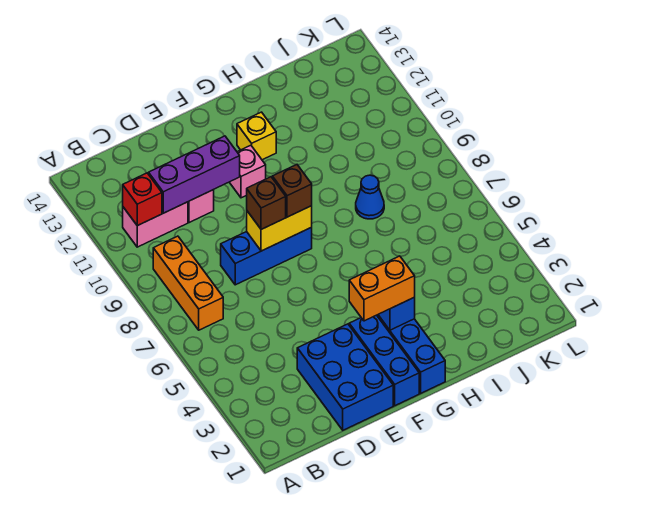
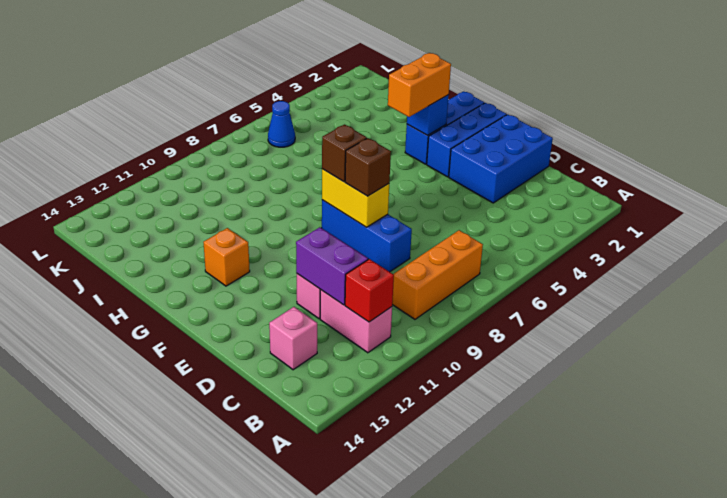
purple brick C11:E11 level 2 -> purple brick C11:D11 level 2
orange brick F3:G3 level 3 -> orange brick G3:G4 level 3
pink brick F11 level 1 -> pink brick C13 level 1
yellow brick G12 level 1 -> orange brick G12 level 1
blue cone I8 level 1 -> blue cone K6 level 1

